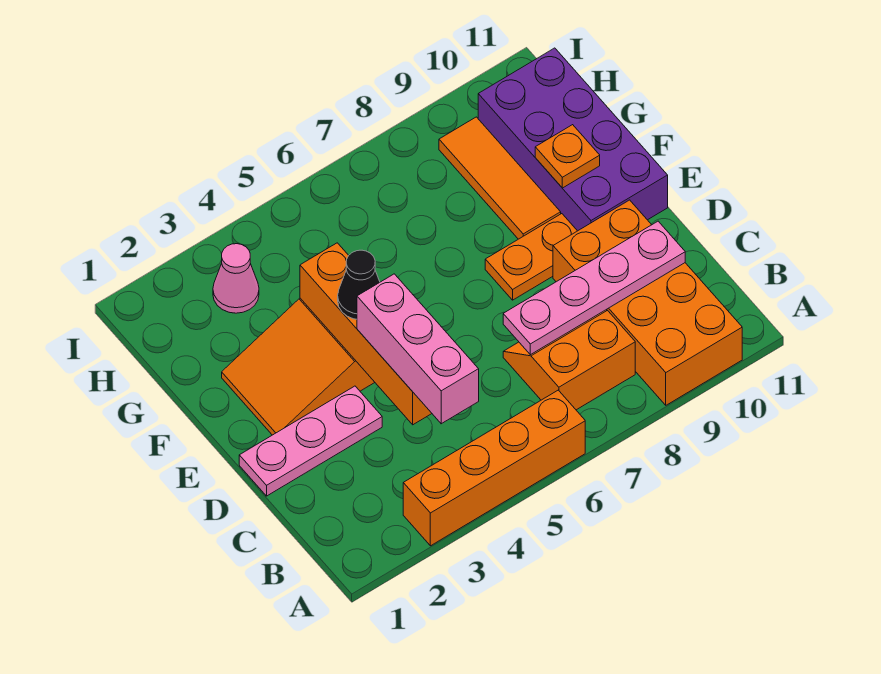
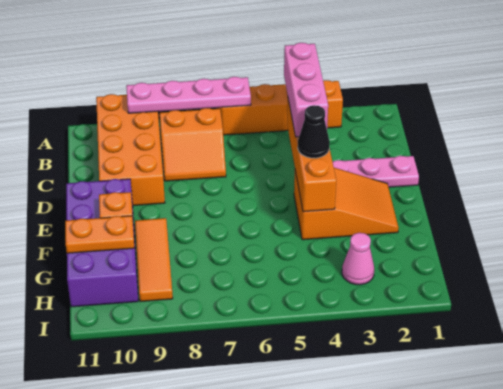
pink plate C7:C10 level 2 -> pink plate A6:A9 level 2
orange plate E8:E9 level 1 -> orange plate G10:G11 level 2

